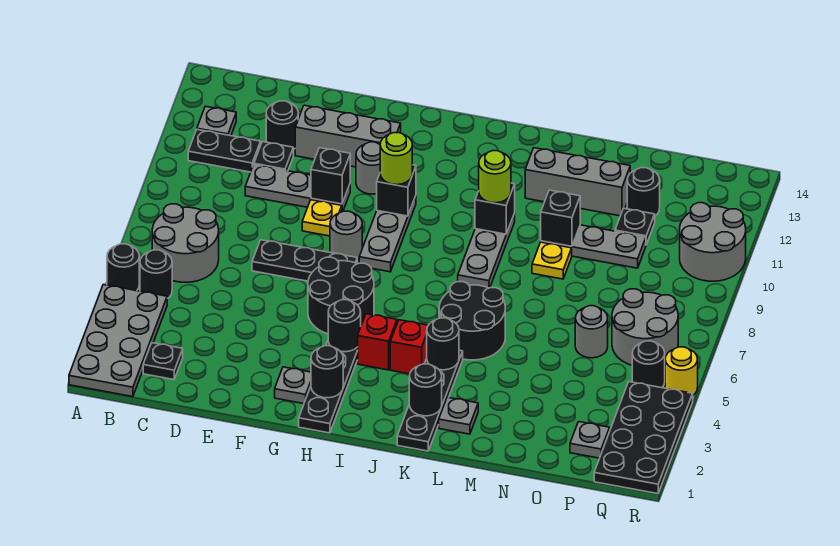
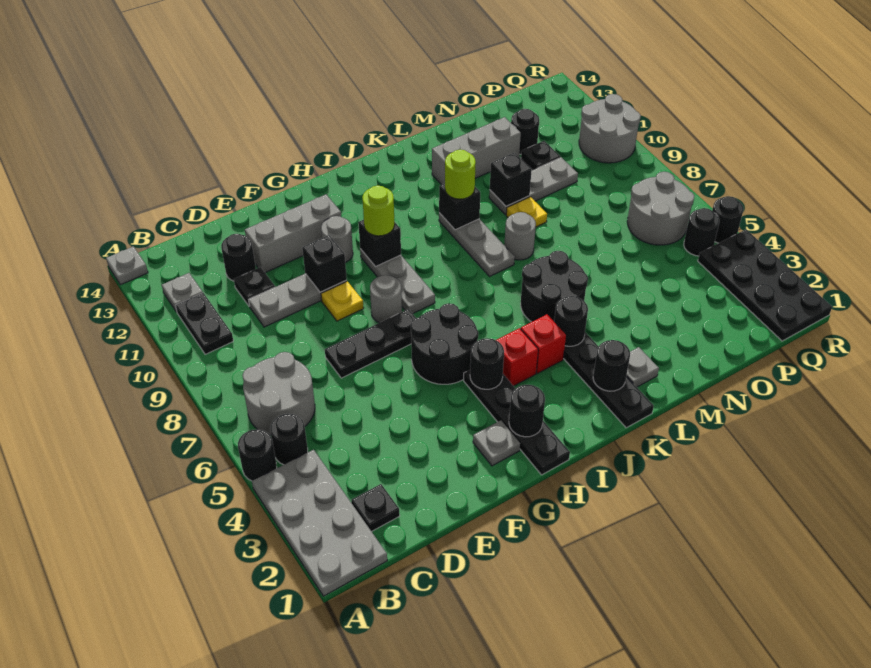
black plate B11:C11 level 1 -> black plate B10:B11 level 1
grey round brick O6 level 1 -> grey round brick L8 level 1
grey plate P2 level 1 -> grey plate A14 level 1
yellow round brick R5 level 1 -> black round brick R5 level 1

